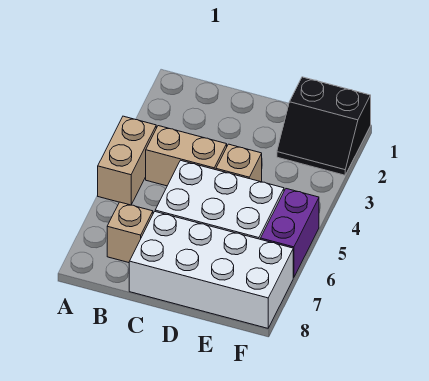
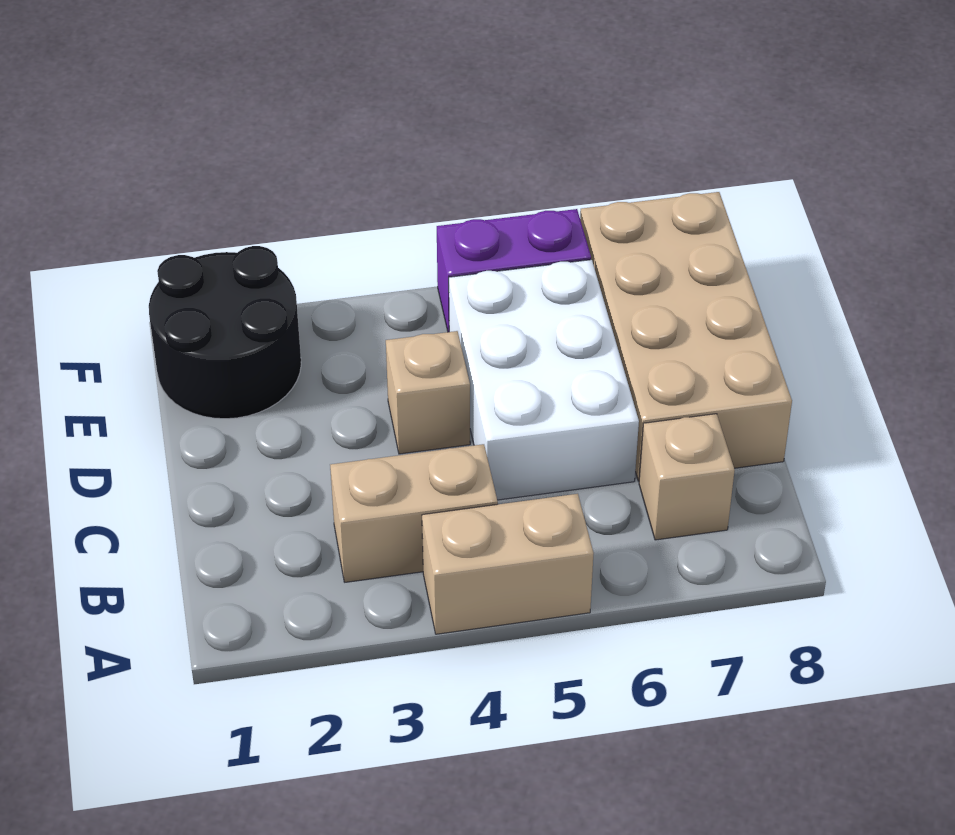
tan brick B4:C4 level 1 -> tan brick B3:B4 level 1
white brick C7:F8 level 1 -> tan brick C7:F8 level 1
black slope E1:F2 level 1 top 1 -> black round brick E1:F2 level 1

